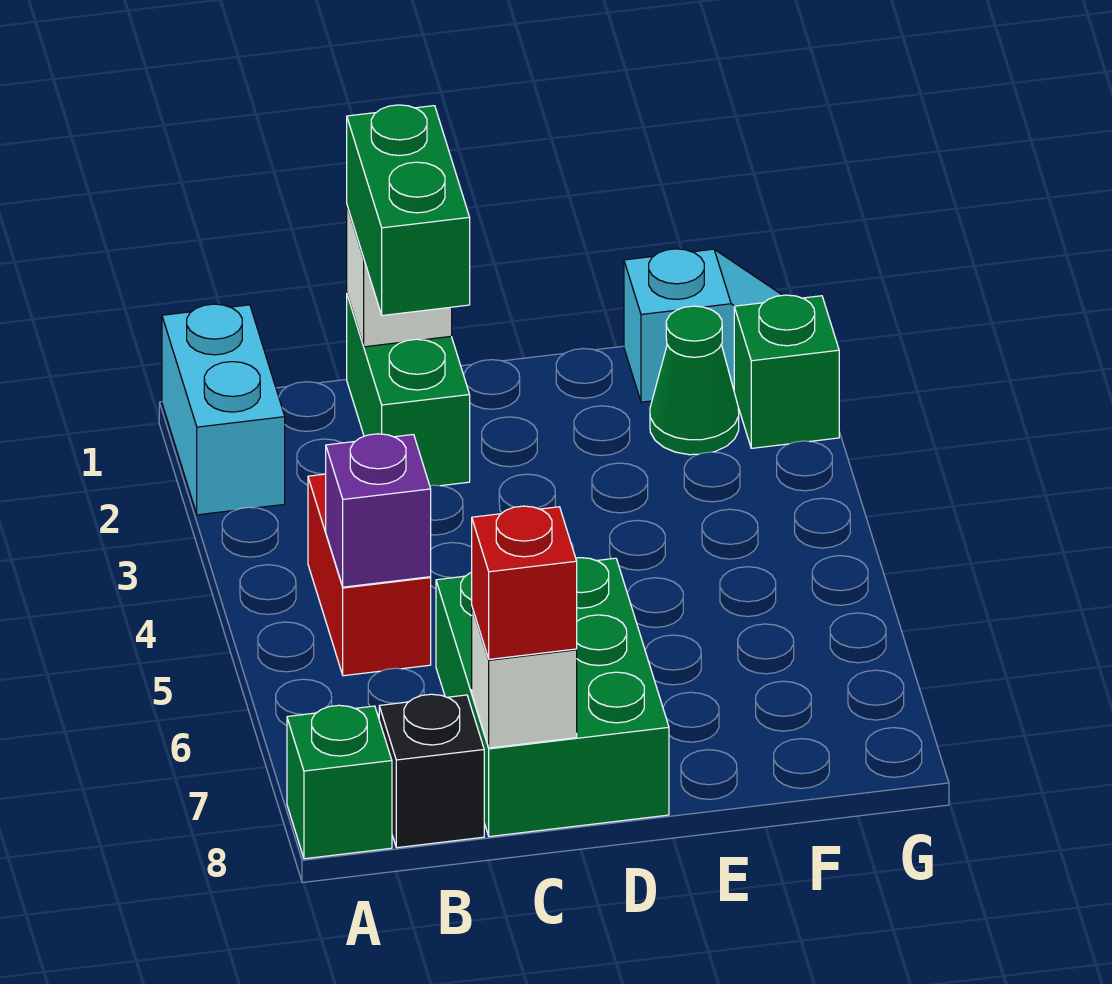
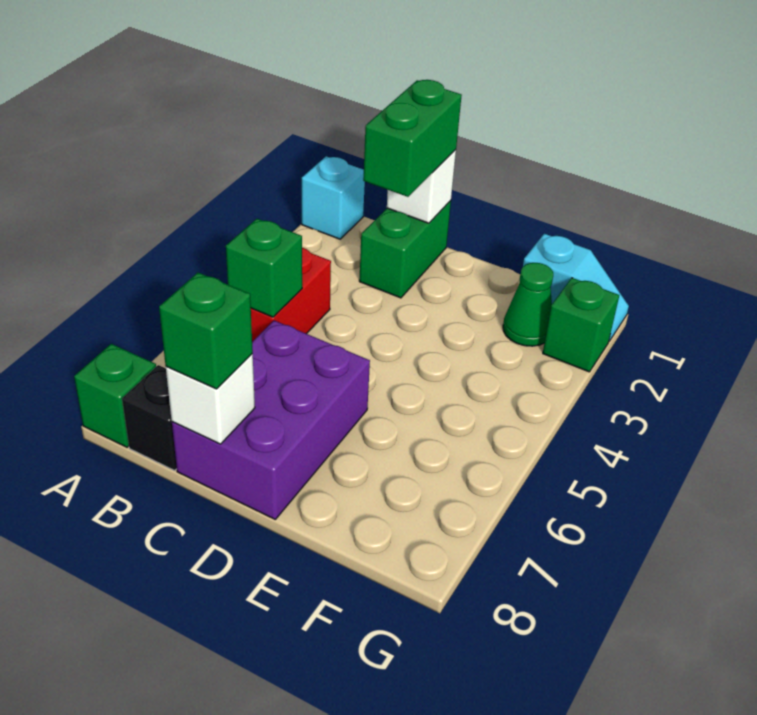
cyan brick A1:A2 level 1 -> cyan brick A1 level 1
purple brick B5 level 2 -> green brick B5 level 2
green brick C6:D8 level 1 -> purple brick C6:D8 level 1
red brick C8 level 3 -> green brick C8 level 3

